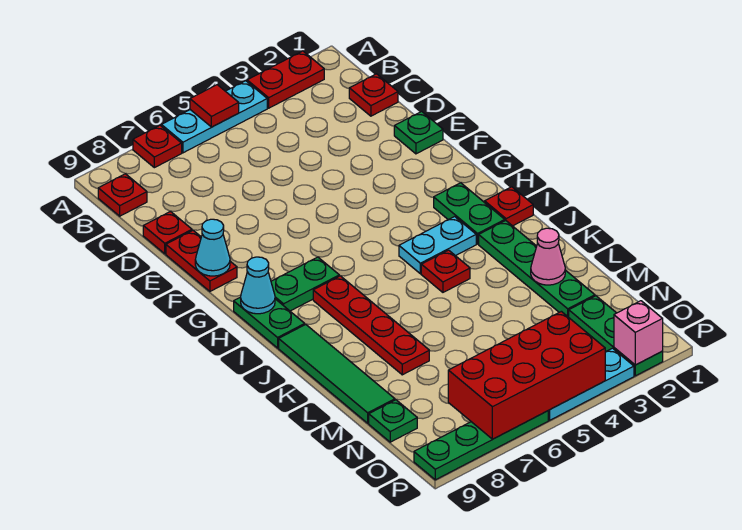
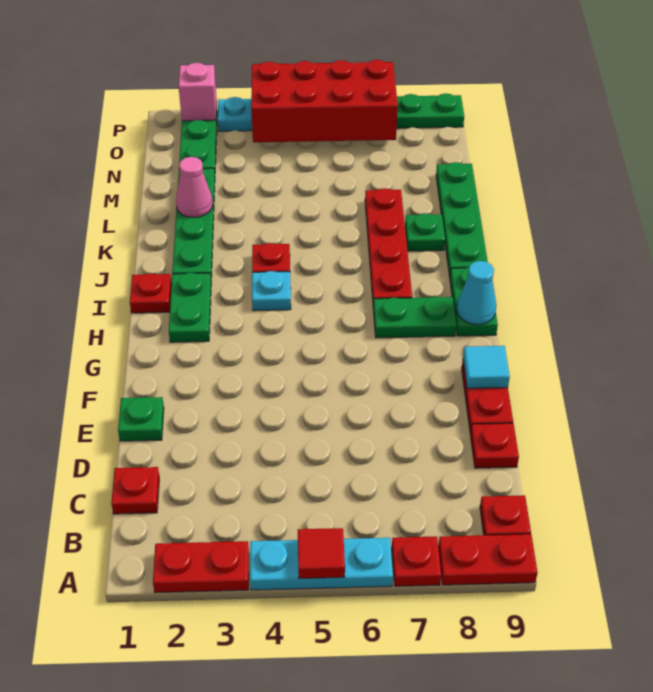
none -> red plate A8:A9 level 1
cyan cone F9 level 2 -> cyan tile F9 level 2
cyan plate I3:I4 level 1 -> cyan plate I4 level 1
green tile J9:M9 level 1 -> green plate J9:M9 level 1
green plate N9 level 1 -> green plate K8 level 1

